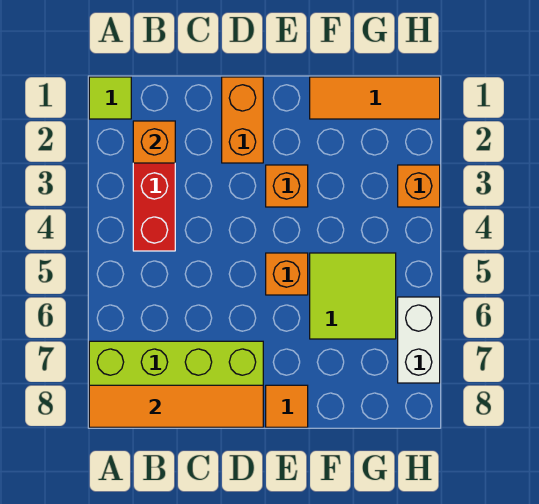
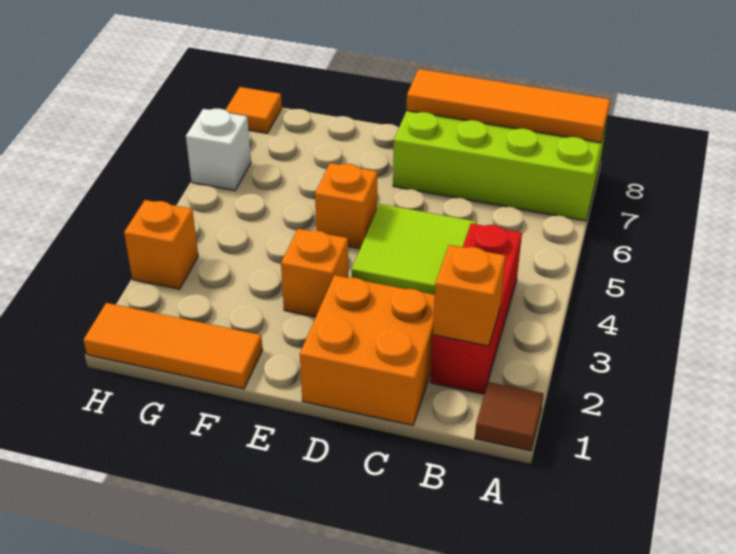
lime tile A1 level 1 -> brown tile A1 level 1
orange brick D1:D2 level 1 -> orange brick C1:D2 level 1
orange tile E8 level 1 -> orange tile H8 level 1
lime tile F5:G6 level 1 -> lime tile C4:D5 level 1
white brick H6:H7 level 1 -> white brick H6 level 1

